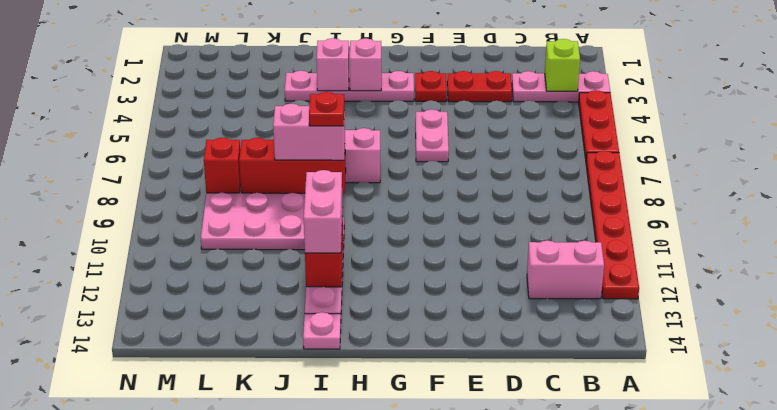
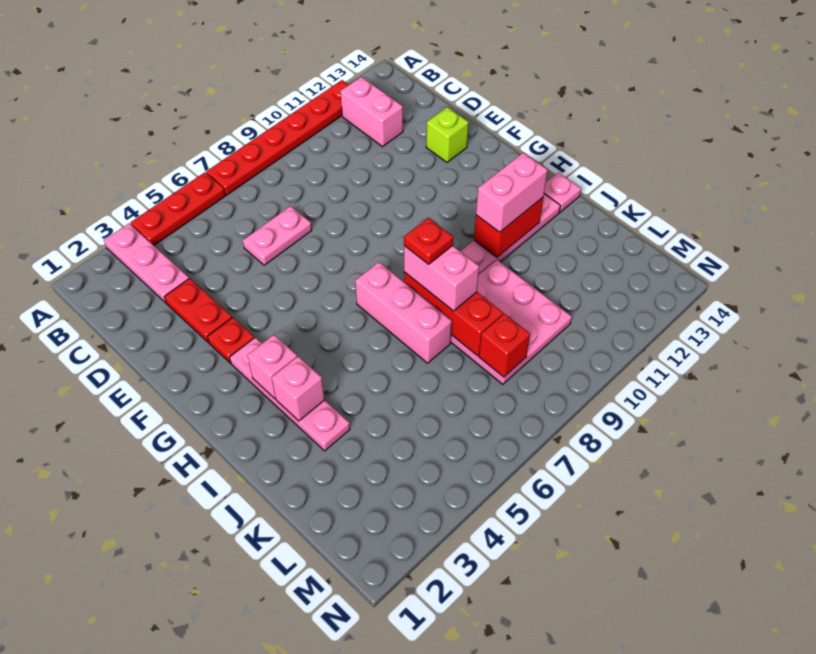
lime brick B3 level 2 -> lime brick E13 level 1
pink plate F5:F6 level 1 -> pink plate D6:D7 level 1

